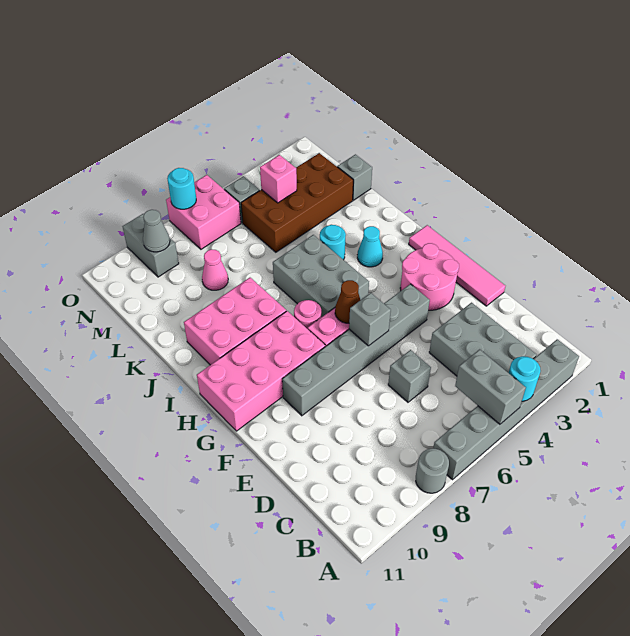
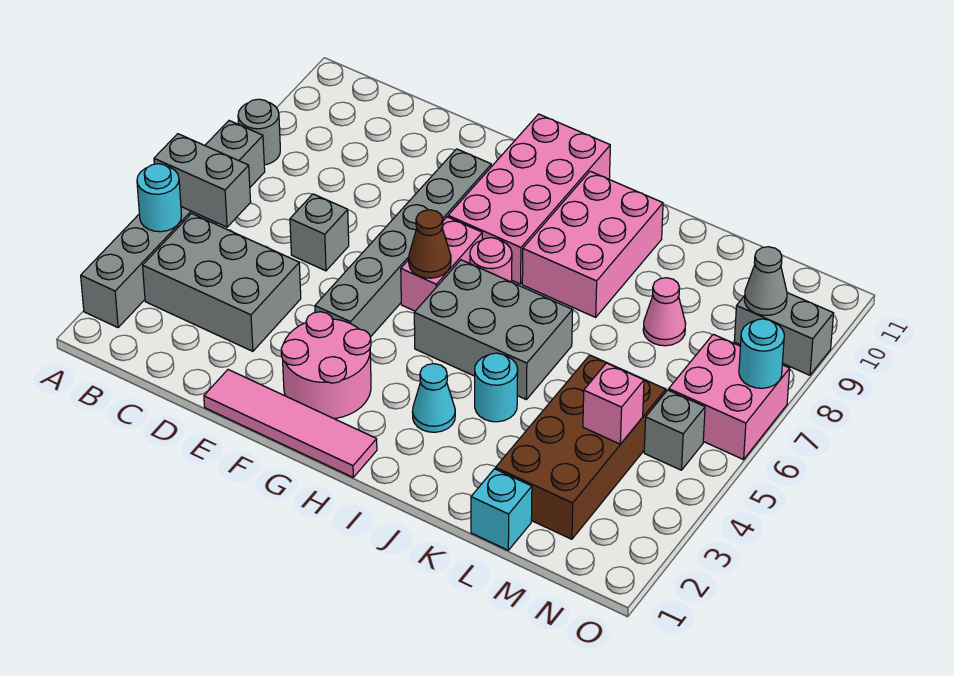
grey brick F6 level 2 -> none
grey brick L1 level 1 -> cyan brick L1 level 1

